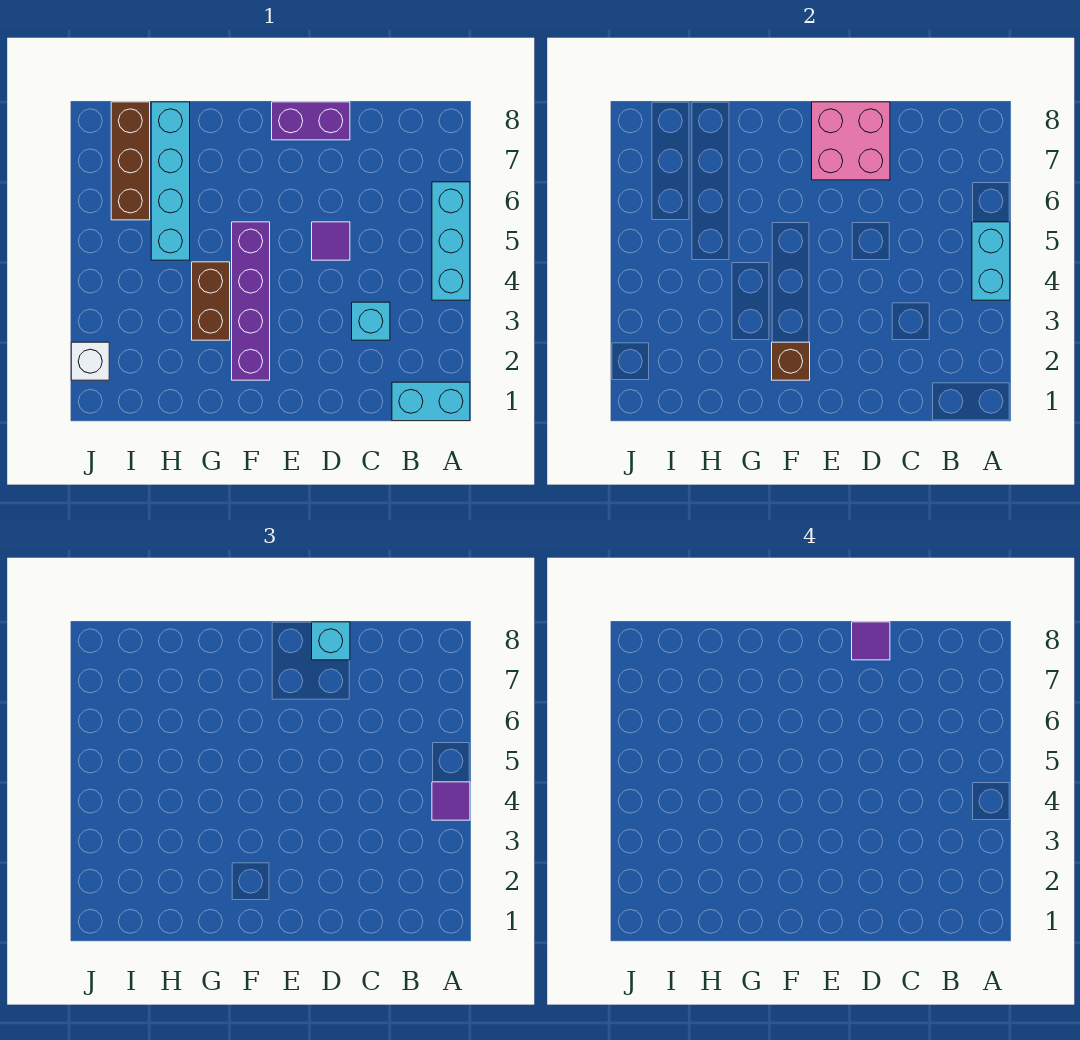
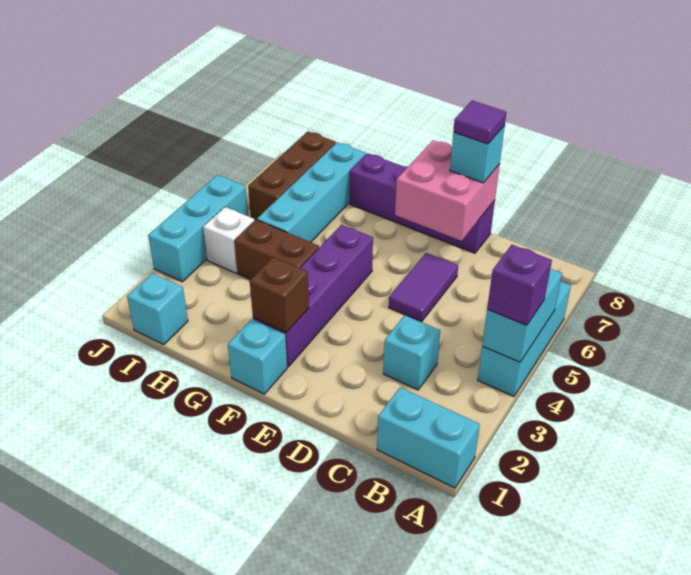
purple tile A4 level 3 -> purple brick A4 level 3
purple tile D5 level 1 -> purple tile D5:D6 level 1
purple brick D8:E8 level 1 -> purple brick D8:G8 level 1
none -> cyan brick F1 level 1
brown brick G3:G4 level 1 -> brown brick G4:H4 level 1
none -> cyan brick I1 level 1
white brick J2 level 1 -> white brick I4 level 1
none -> cyan brick J3:J5 level 1

